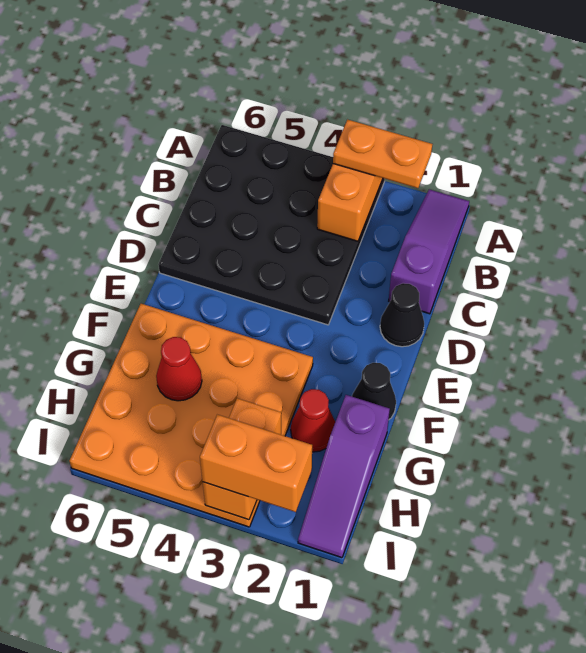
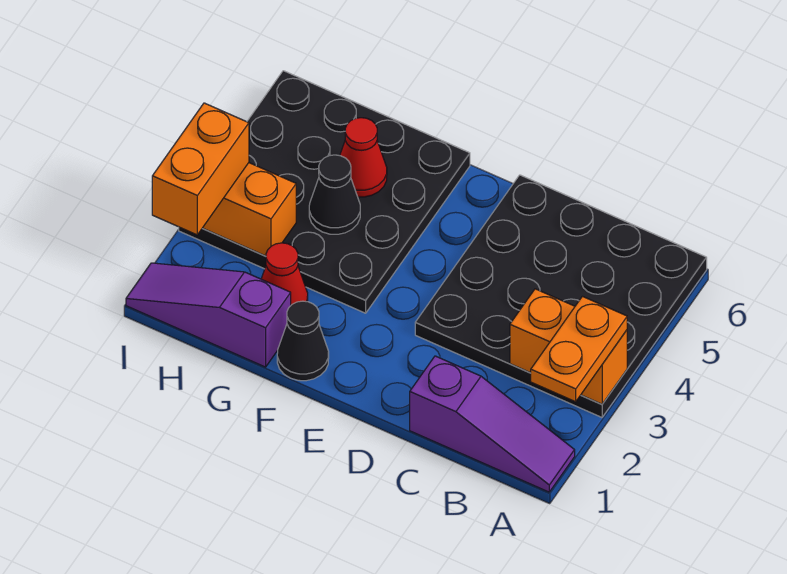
black cone D1 level 1 -> black cone G4 level 2
orange plate F3:I6 level 1 -> black plate F3:I6 level 1

